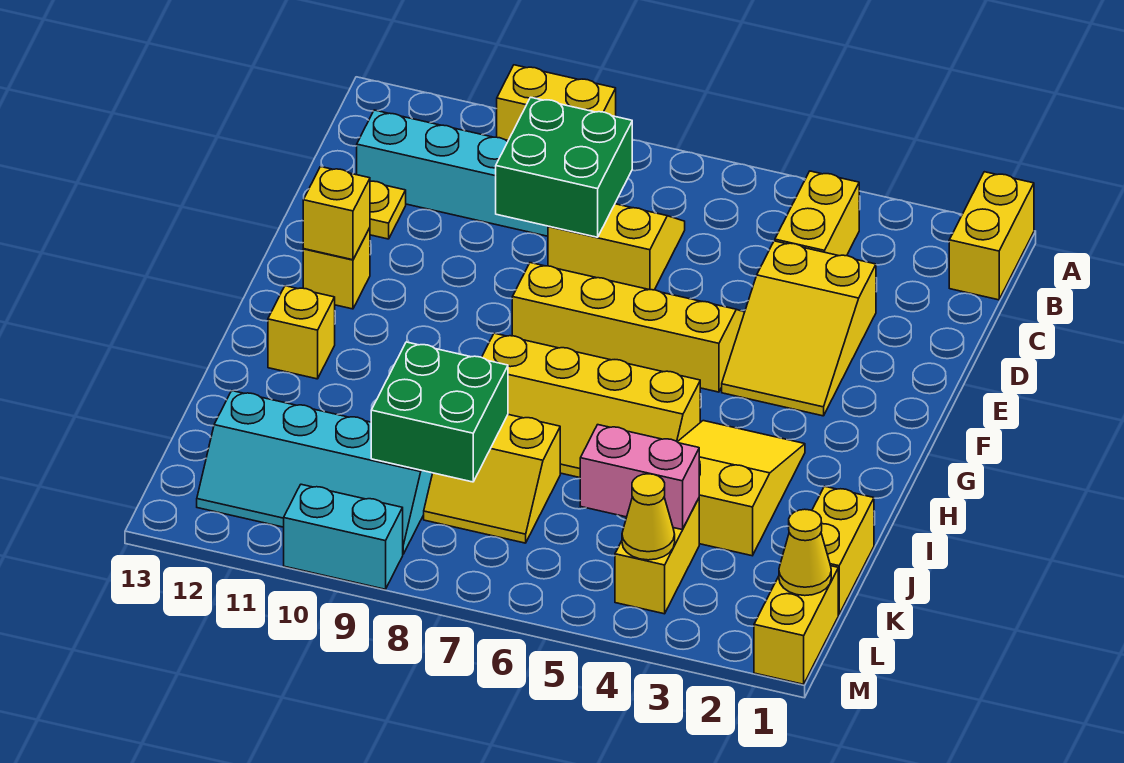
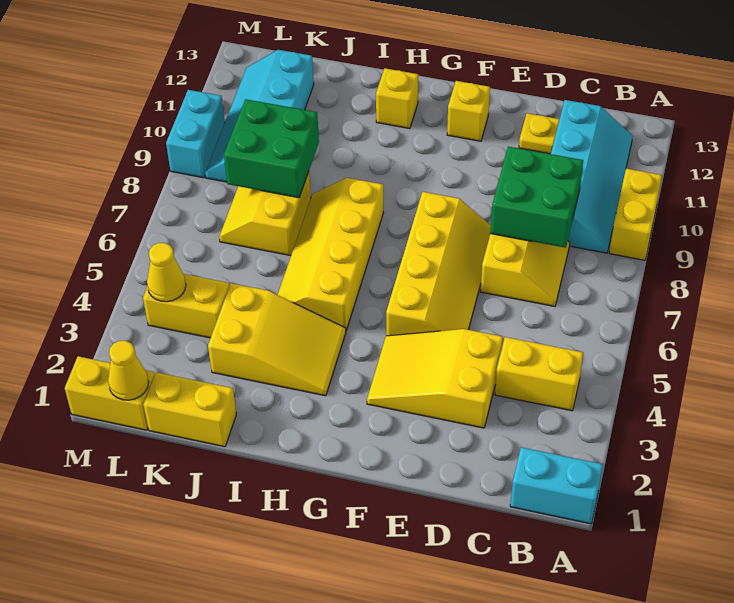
yellow brick A1:B1 level 1 -> cyan brick A1:B1 level 1
yellow brick F12 level 2 -> none
pink brick K4:K5 level 2 -> none

